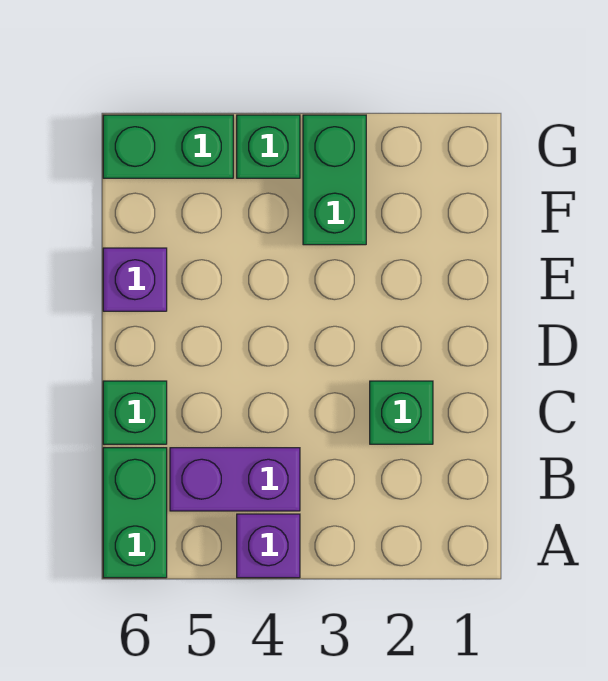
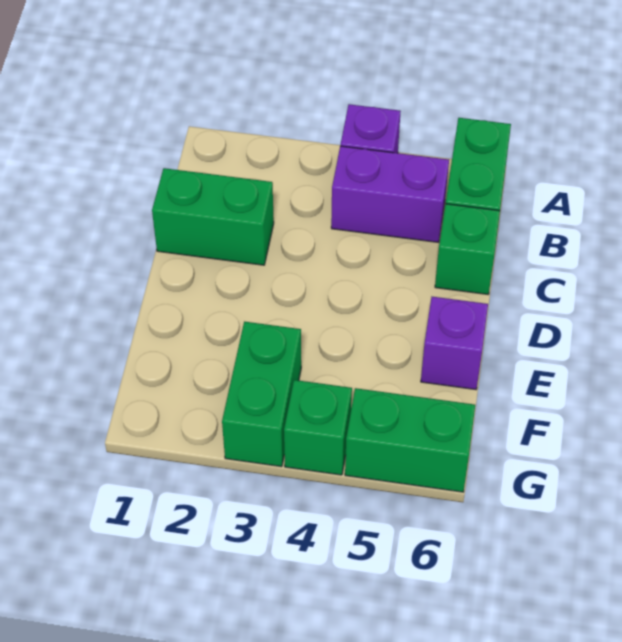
green brick C2 level 1 -> green brick C1:C2 level 1

